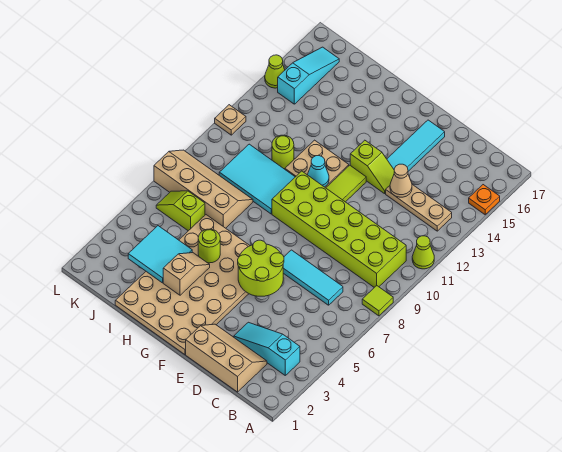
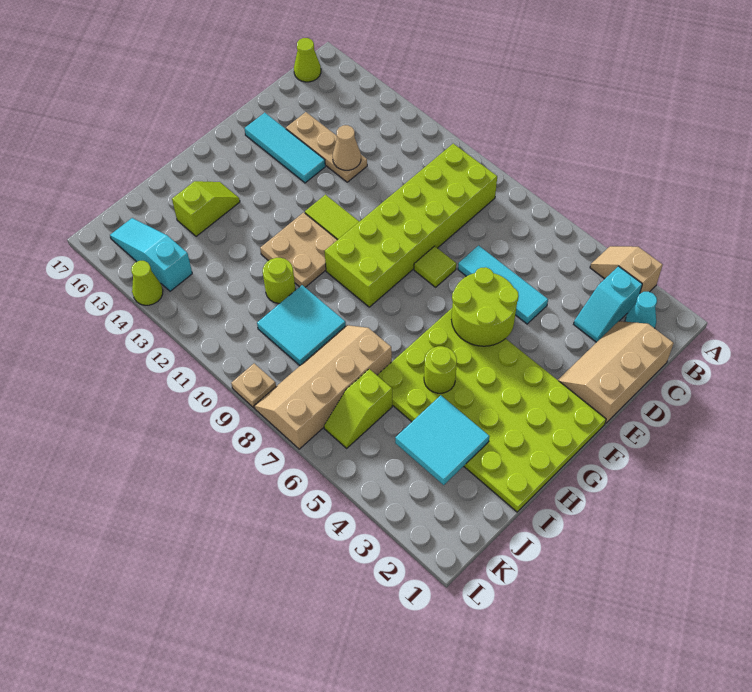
lime tile A8 level 1 -> lime tile E8 level 1
lime cone A11 level 1 -> lime cone B17 level 1
orange plate A15 level 1 -> none
cyan slope B3:D3 level 1 top B -> cyan slope B3:C3 level 1 top B
tan plate B13:D13 level 1 -> tan plate D13:D15 level 1
cyan tile C7:E7 level 1 -> cyan tile D5:D7 level 1
lime slope E13:F13 level 1 top F -> lime slope H15:I15 level 1 top I
tan plate F1:I6 level 1 -> lime plate F1:I6 level 1
cyan cone G11 level 2 -> cyan cone B2 level 1
tan slope H3:H4 level 2 top 3 -> tan slope A3:A4 level 1 top 3
cyan tile H9:J10 level 1 -> cyan tile I9:J10 level 1
tan plate L11 level 1 -> tan plate L9 level 1

